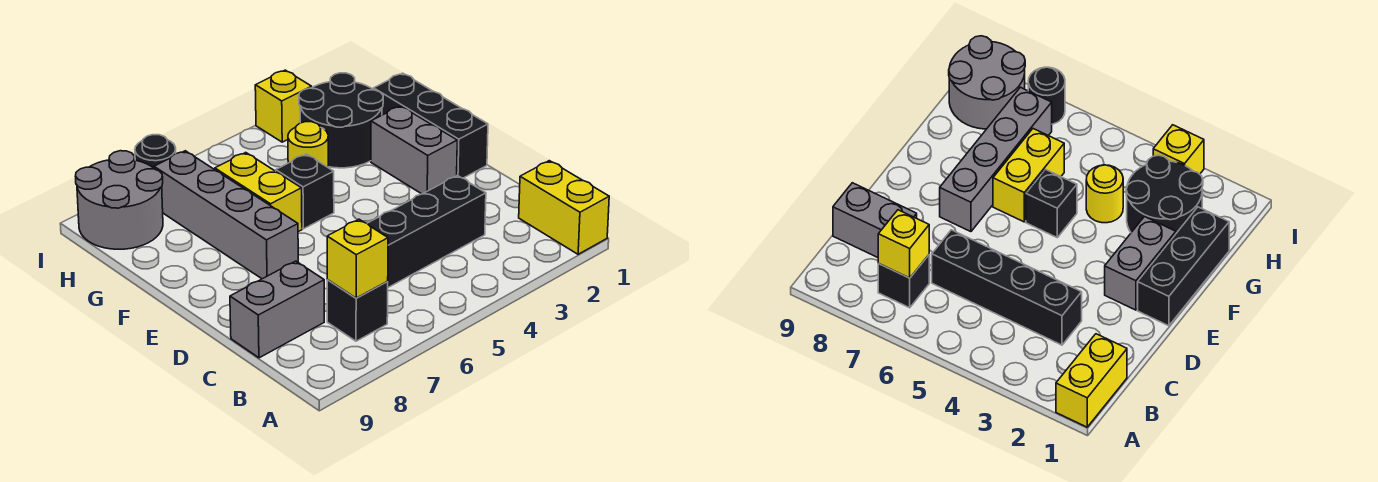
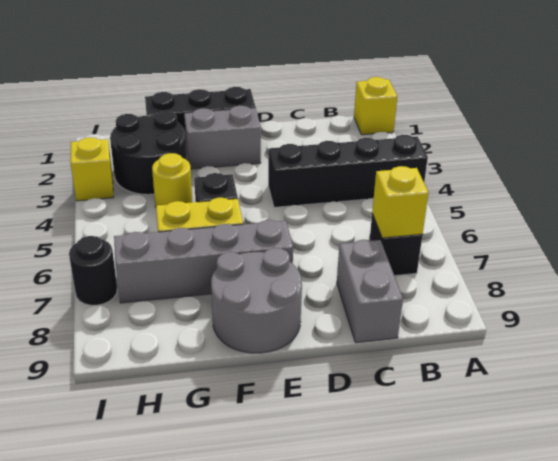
yellow brick A1:B1 level 1 -> yellow brick A1 level 1
black brick C3:C6 level 1 -> black brick A4:D4 level 1
grey round brick H8:I9 level 1 -> grey round brick E8:F9 level 1

